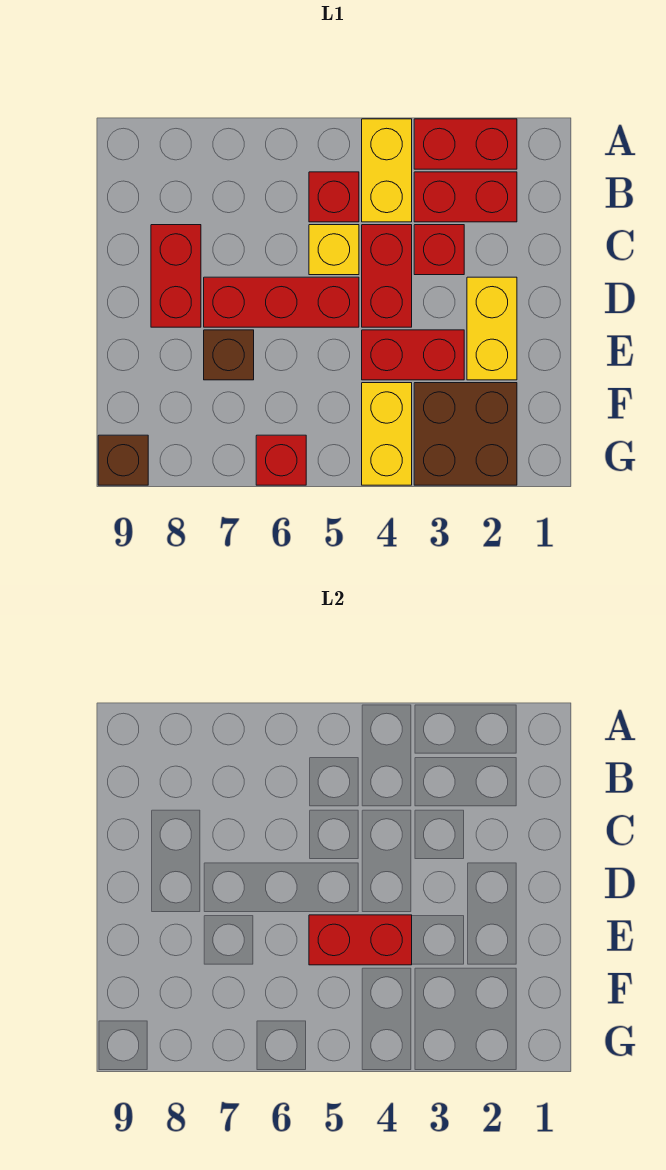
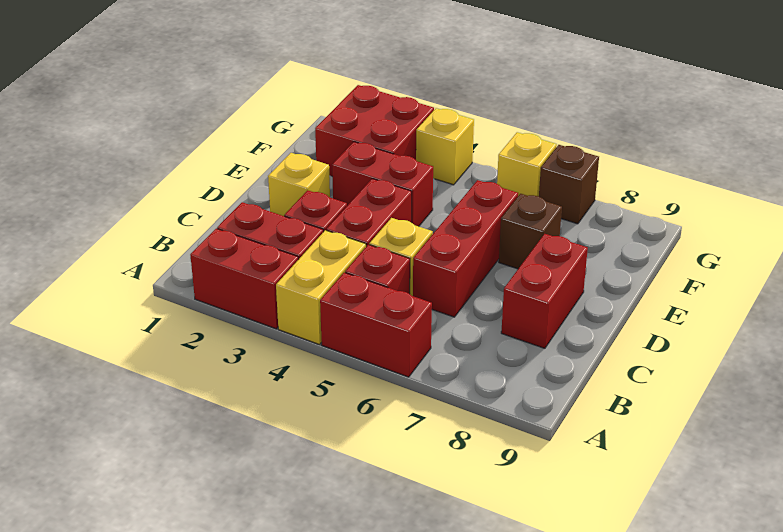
yellow brick D2:E2 level 1 -> yellow brick D2 level 1
red brick D5:D7 level 1 -> red brick C6:E6 level 1
red brick E4:E5 level 2 -> red brick A5:A6 level 1
brown brick F2:G3 level 1 -> red brick F2:G3 level 1
yellow brick F4:G4 level 1 -> yellow brick G4 level 1
red brick G6 level 1 -> yellow brick G6 level 1
brown brick G9 level 1 -> brown brick G7 level 1

